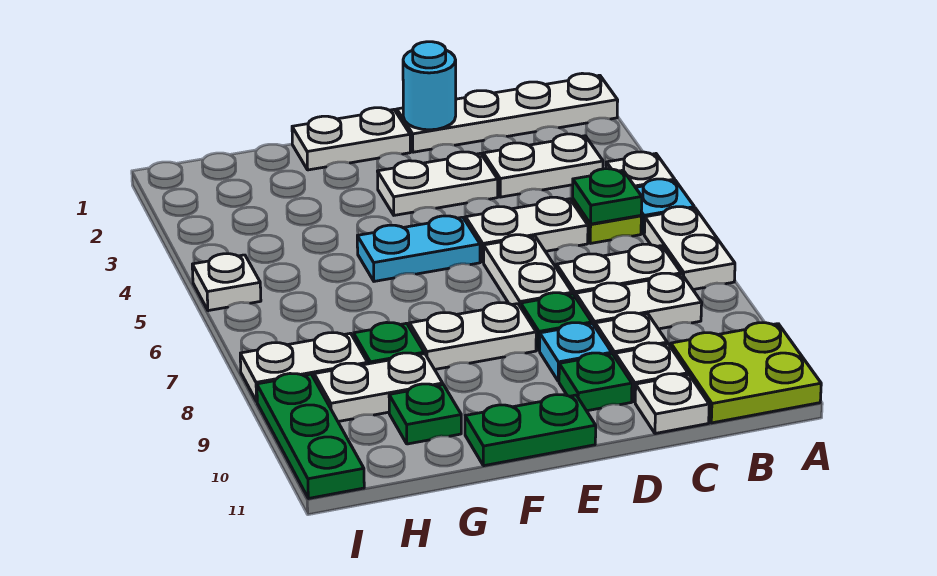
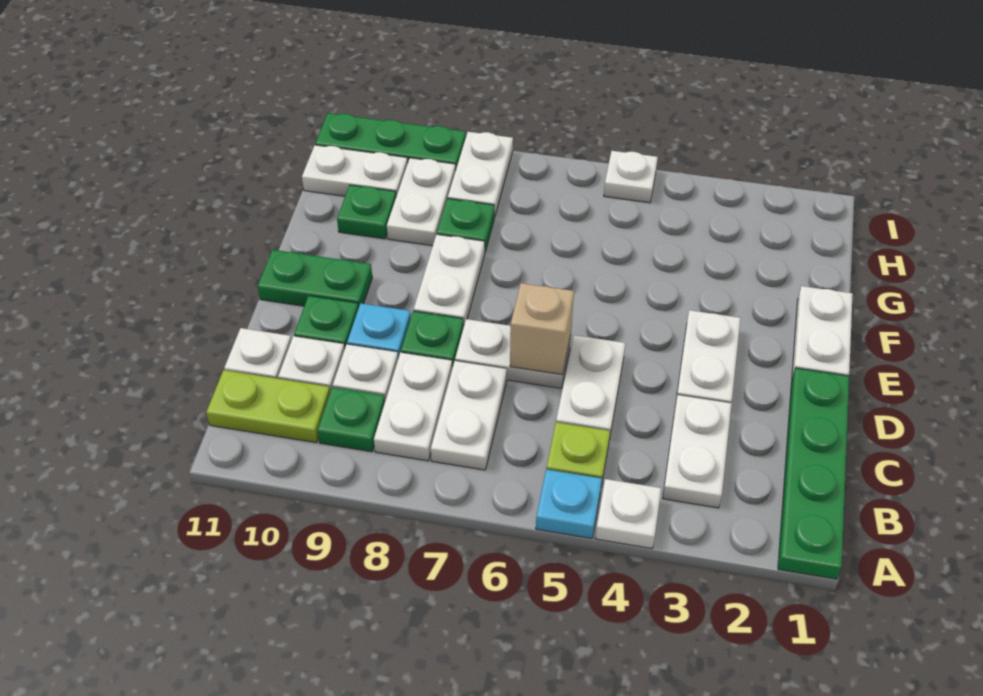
white plate A1:D1 level 1 -> green plate A1:D1 level 1
white plate A6:A7 level 1 -> white plate H10:H11 level 1
lime plate A10:B11 level 1 -> lime plate B10:B11 level 1
green plate B5 level 2 -> green plate B9 level 1
cyan round brick D1 level 2 -> none
none -> tan brick D6 level 2
cyan plate E5:F5 level 1 -> none
green plate E11:F11 level 1 -> green plate E10:E11 level 1

